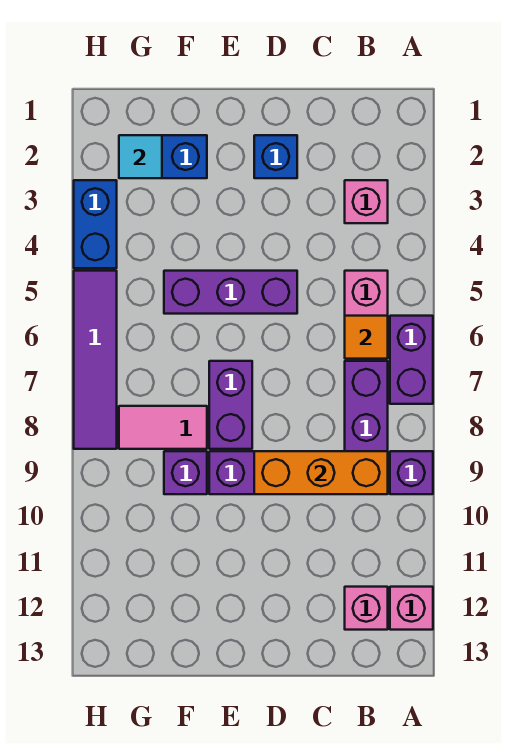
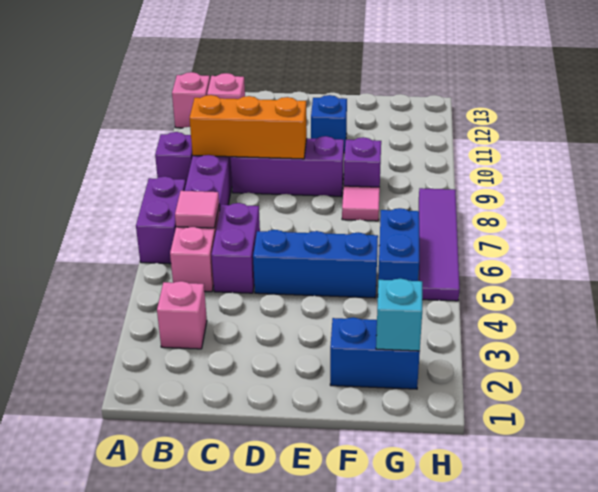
orange tile B6 level 2 -> pink tile B6 level 2
blue brick D2 level 1 -> blue brick E11 level 1
purple brick D5:F5 level 1 -> blue brick D5:F5 level 1
purple brick E7:E8 level 1 -> purple brick C5:C6 level 1
pink tile F8:G8 level 1 -> pink tile F8 level 1
cyan tile G2 level 2 -> cyan brick G2 level 2
blue brick H3:H4 level 1 -> blue brick G5:G6 level 1

